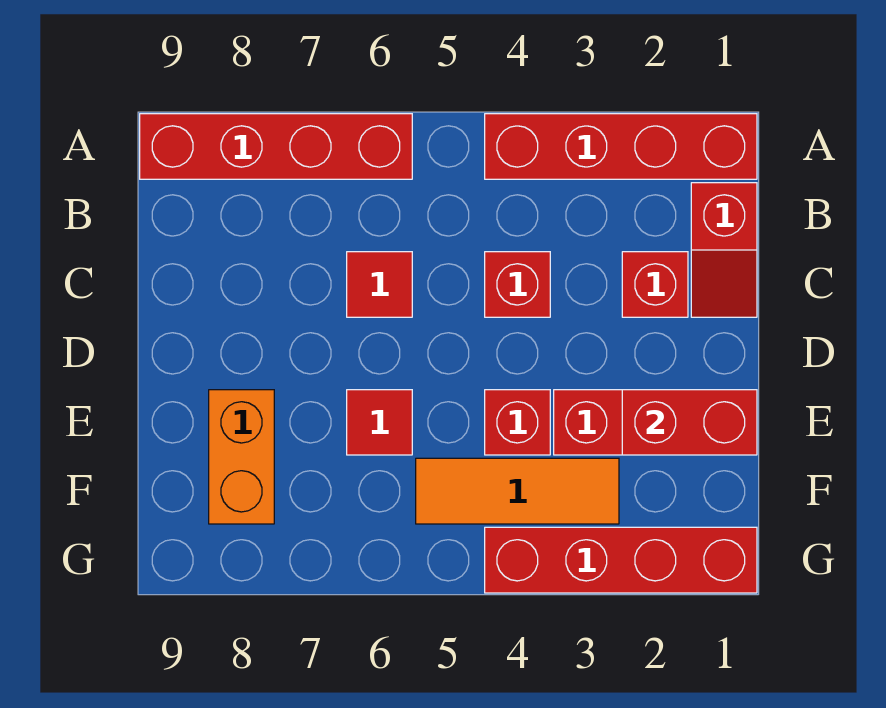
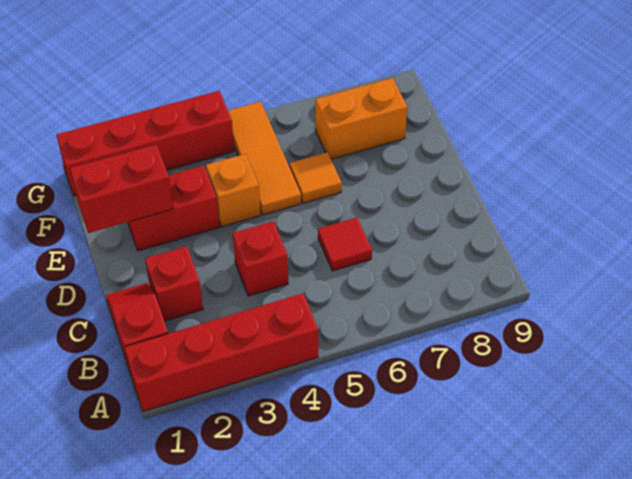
red brick A6:A9 level 1 -> none
red brick E4 level 1 -> orange brick E4 level 1
red tile E6 level 1 -> orange tile E6 level 1
orange brick E8:F8 level 1 -> orange brick F7:F8 level 1
orange tile F3:F5 level 1 -> orange tile E5:G5 level 1

